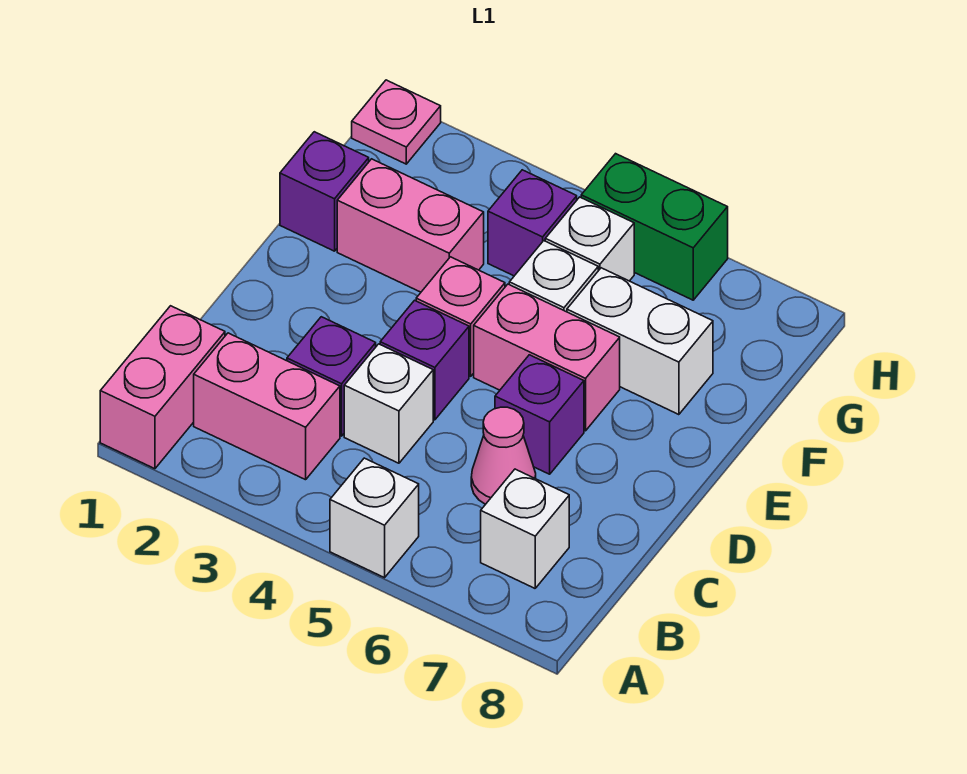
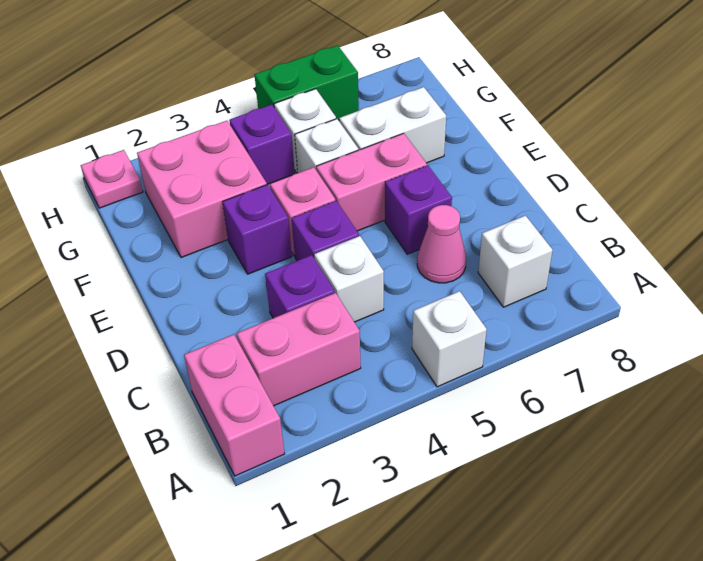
purple brick F1 level 1 -> purple brick E3 level 1
pink brick F2:F3 level 1 -> pink brick F2:G3 level 1

